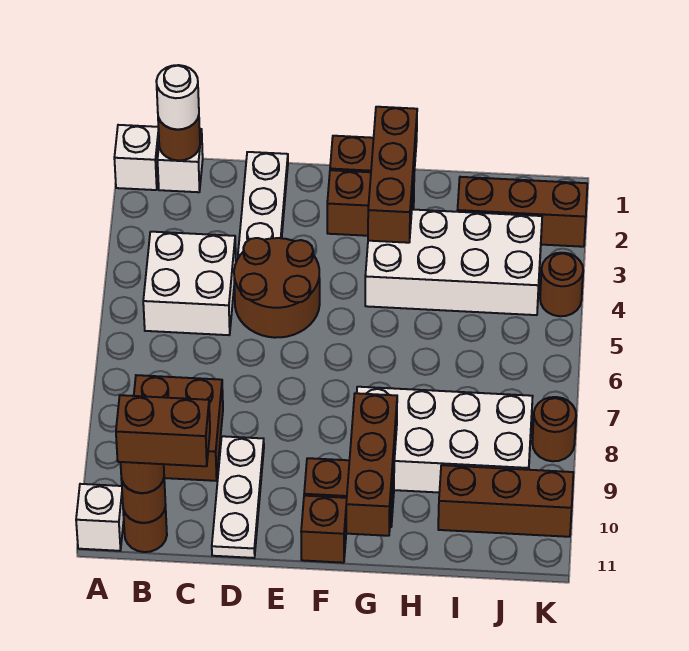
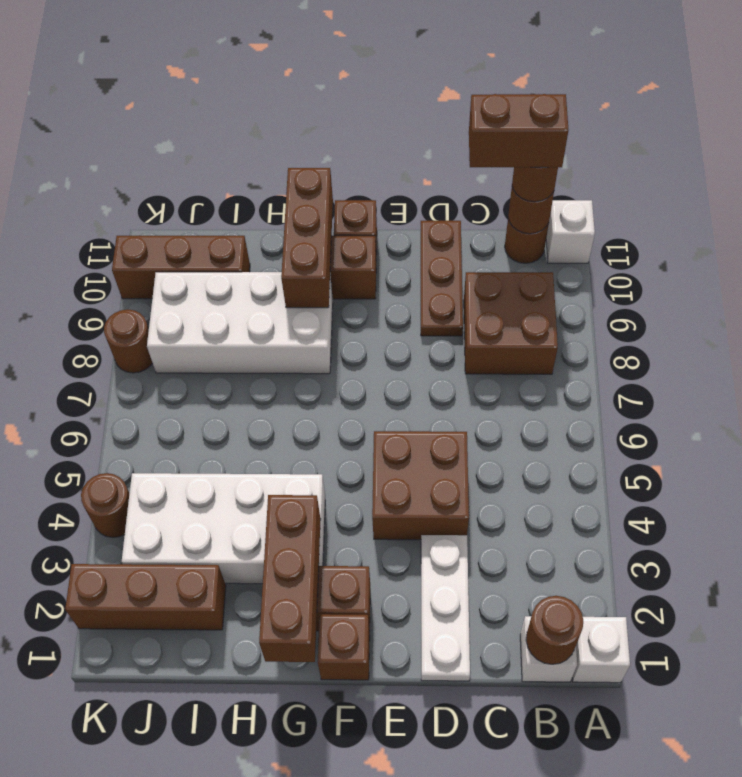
white round brick B1 level 3 -> none
white brick B4:C5 level 1 -> none
brown round brick D4:E5 level 1 -> brown brick D4:E5 level 1
white plate D9:D11 level 1 -> brown plate D9:D11 level 1

